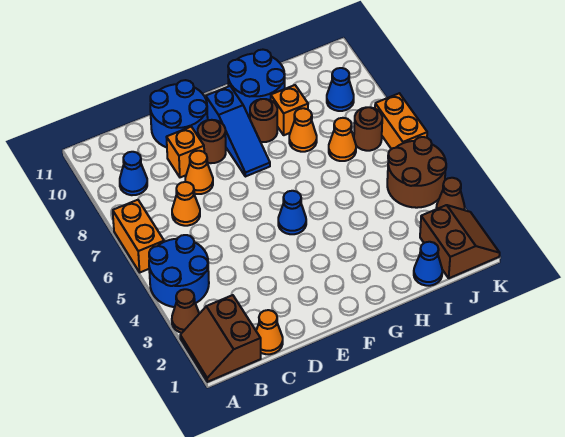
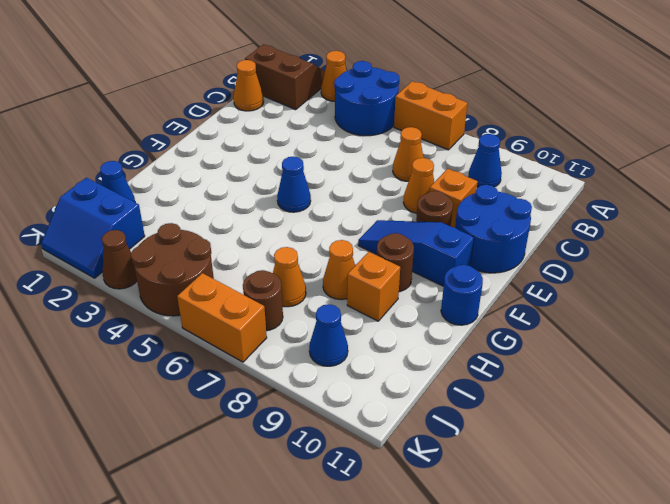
brown cone A3 level 1 -> orange cone A3 level 1
blue round brick G10:H11 level 1 -> blue round brick G11 level 1
brown slope J1:K2 level 1 top J -> blue slope J1:K2 level 1 top J

